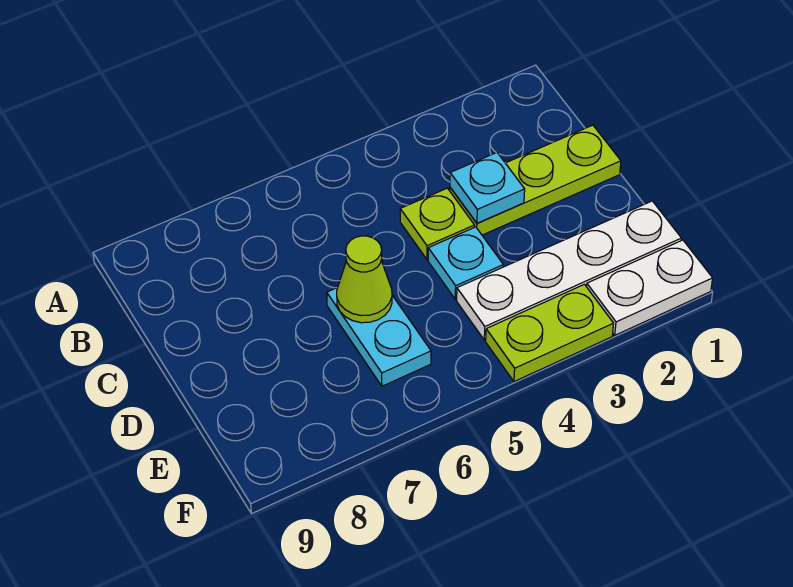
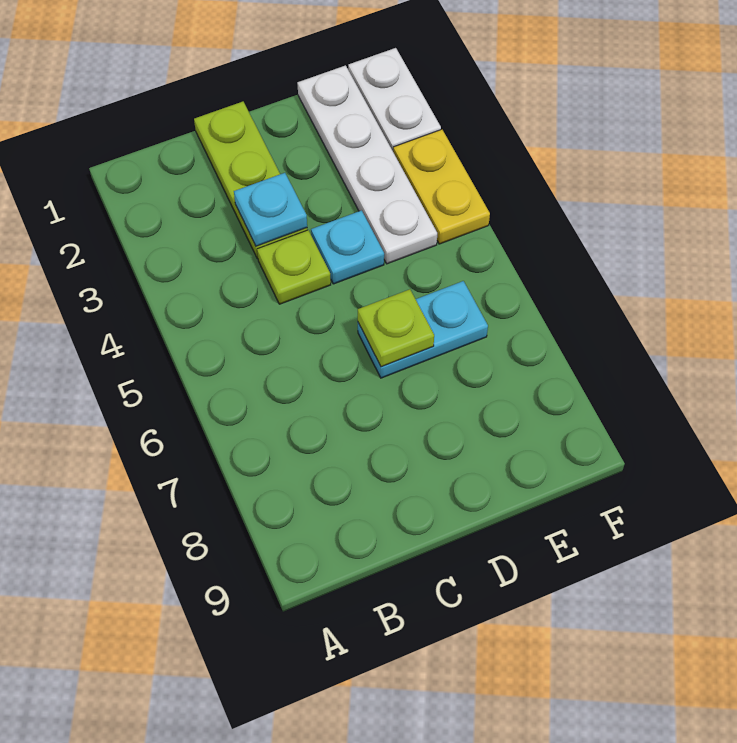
lime cone D6 level 2 -> lime plate D6 level 2
lime plate F3:F4 level 1 -> yellow plate F3:F4 level 1

